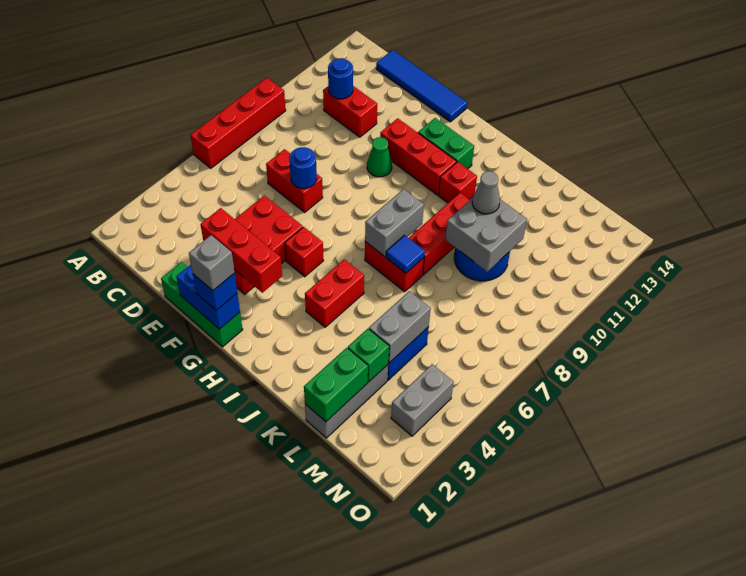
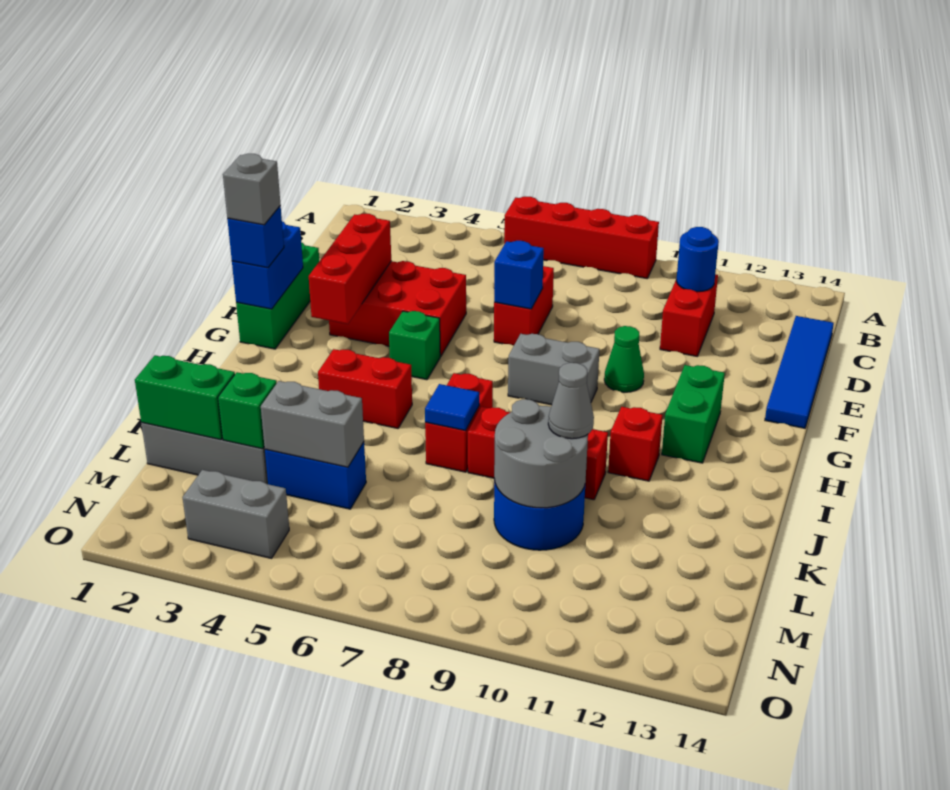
blue round brick E7 level 2 -> blue brick E7 level 2
red brick F11:H11 level 1 -> none
red brick G5 level 1 -> green brick G5 level 1
grey brick I7:I8 level 2 -> grey brick G8:G9 level 1
grey brick K9:L10 level 2 -> grey round brick K9:L10 level 2

